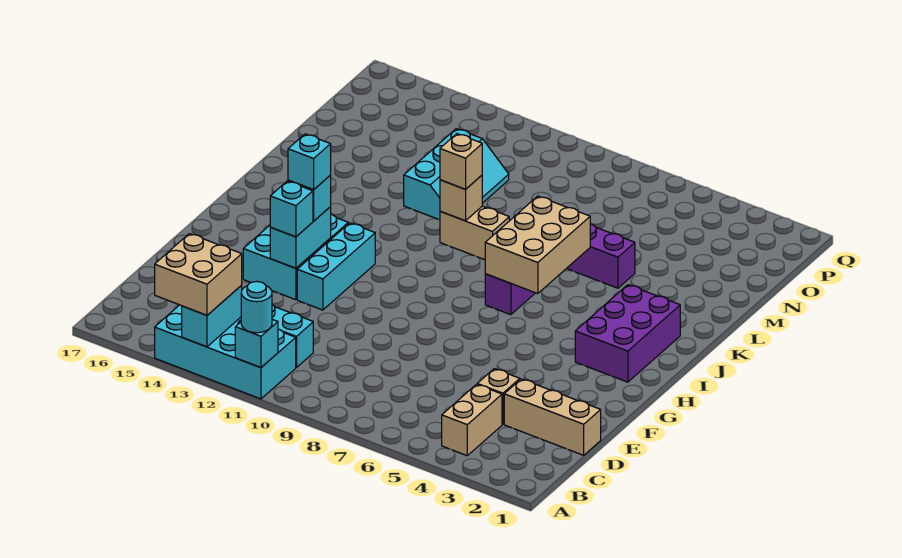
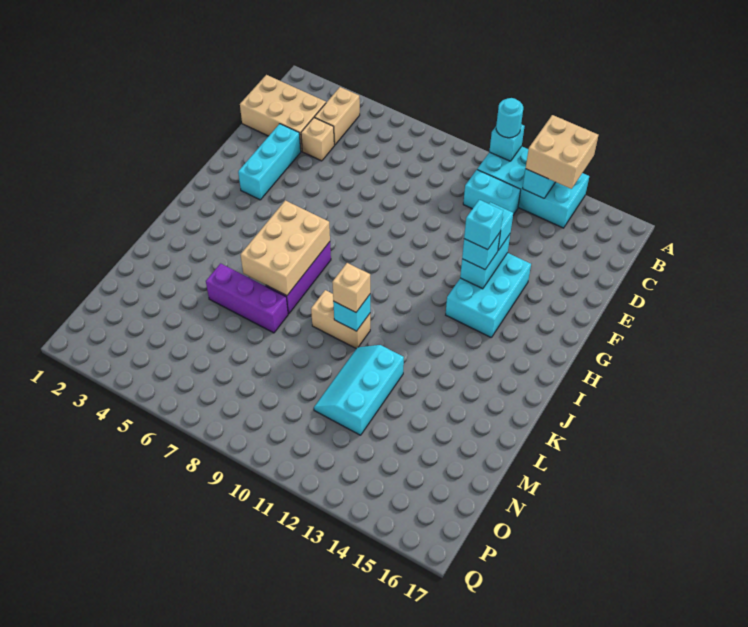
tan brick D1:D3 level 1 -> tan brick C1:D3 level 1
cyan brick F12:H12 level 1 -> cyan brick E3:G3 level 1
purple brick H2:J3 level 1 -> none
tan brick K10 level 2 -> cyan brick K10 level 2

